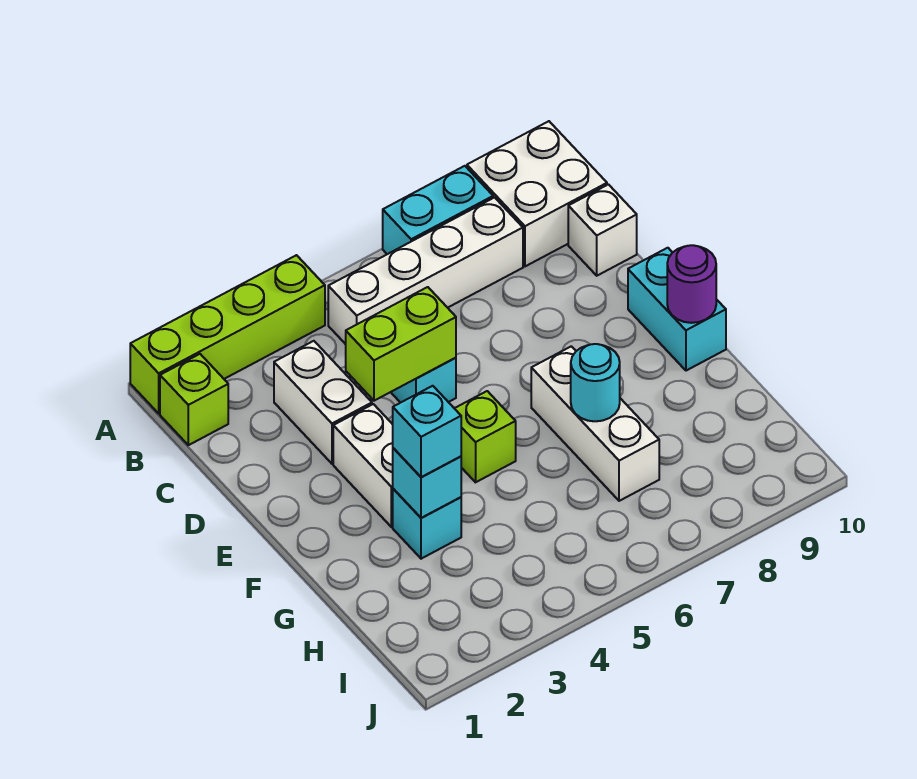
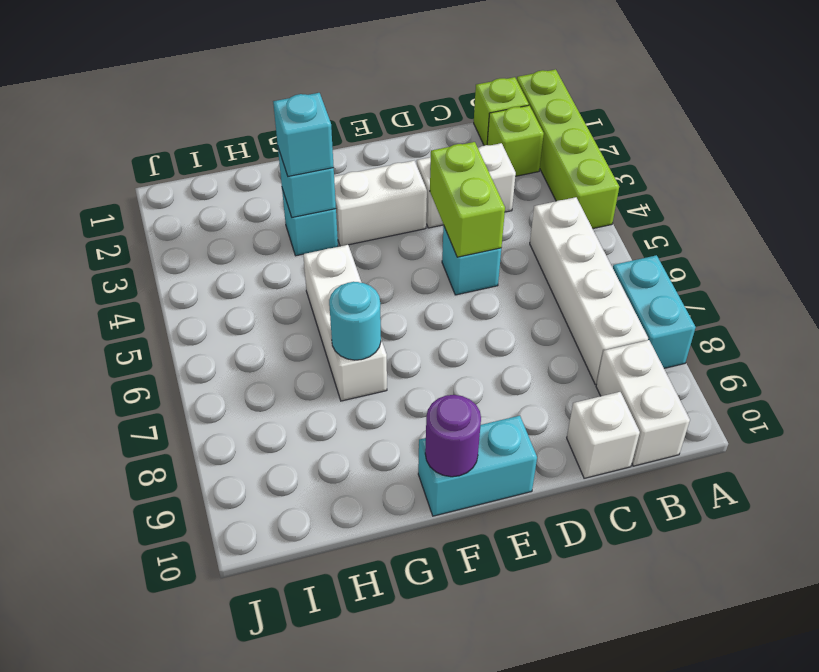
white brick A9:B10 level 1 -> white brick B9:B10 level 1
lime brick F5 level 1 -> lime brick B2 level 1
white brick F7:H7 level 1 -> white brick G5:G7 level 1

